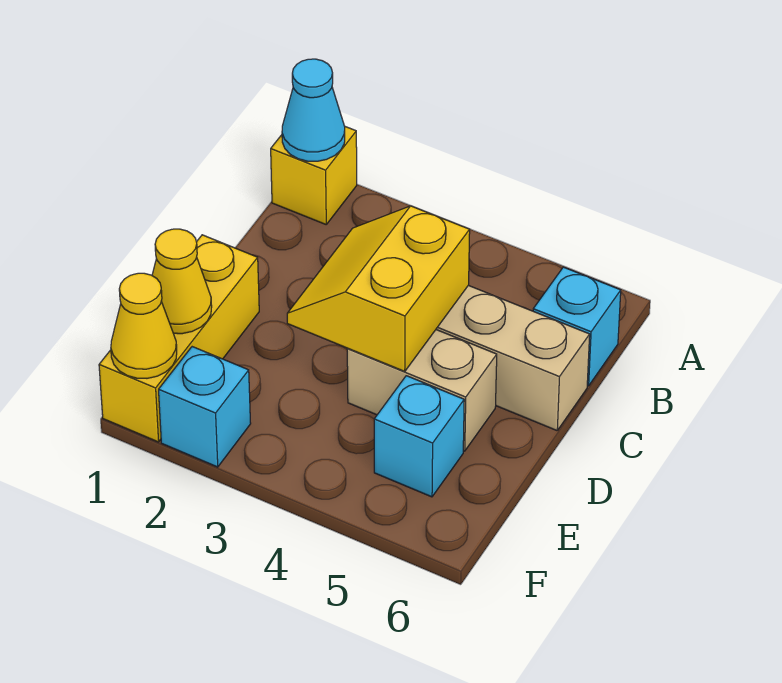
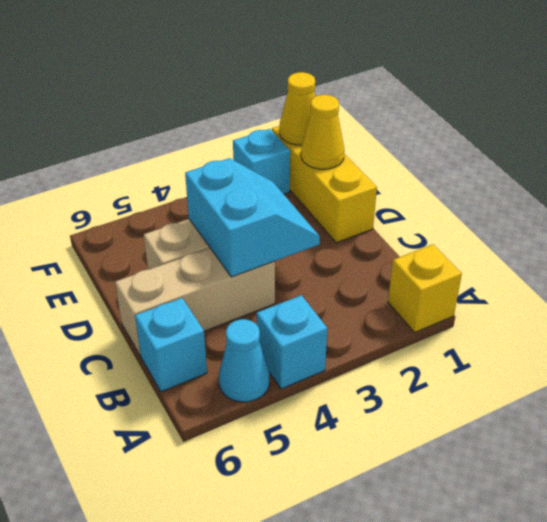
cyan cone A1 level 2 -> cyan cone A5 level 1
yellow slope C3:D4 level 2 top 4 -> cyan slope C3:D4 level 2 top 4
cyan brick E5 level 1 -> cyan brick A4 level 1

